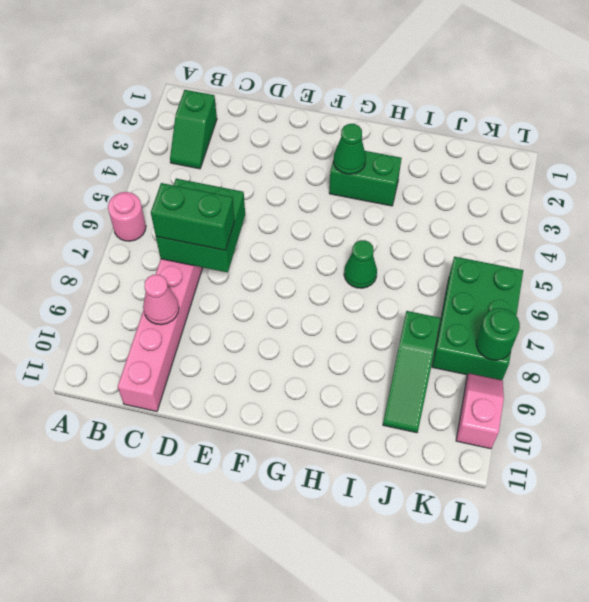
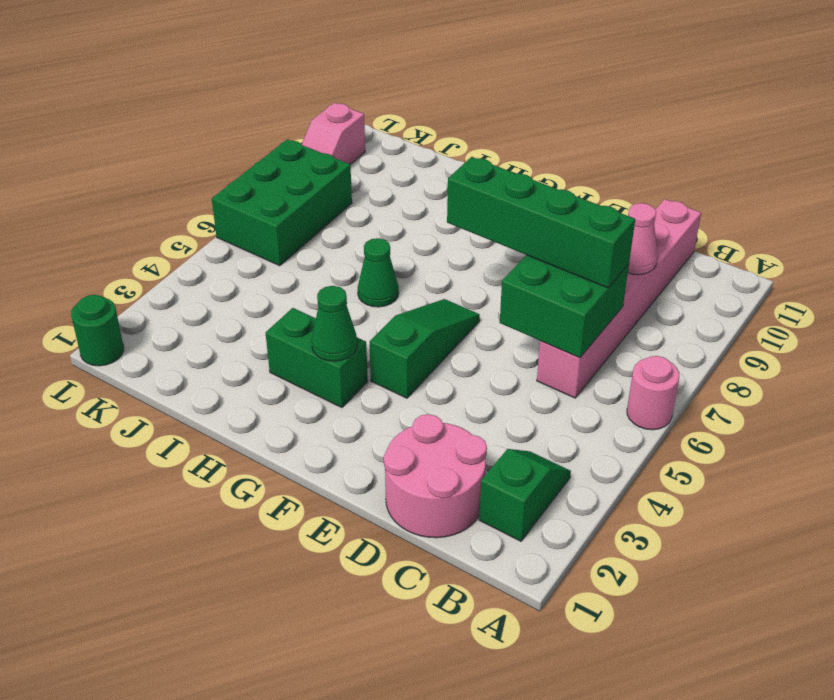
none -> pink round brick C1:D2 level 1
green brick C7:D7 level 3 -> green brick C7:F7 level 3
green slope J8:J10 level 1 top 8 -> green slope F4:F6 level 1 top 4
green round brick L8 level 2 -> green round brick L1 level 1

